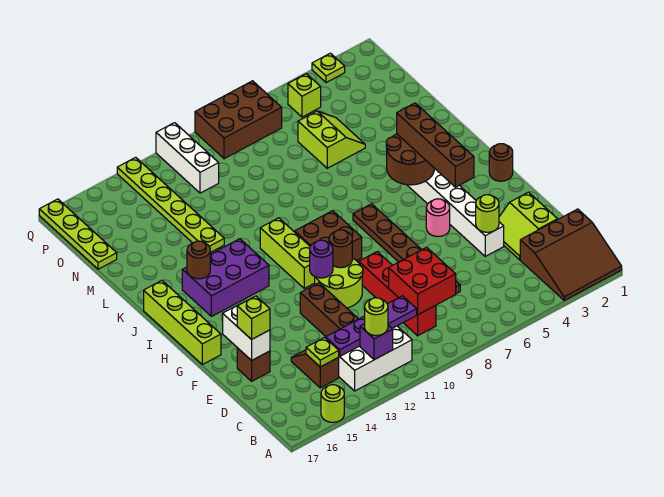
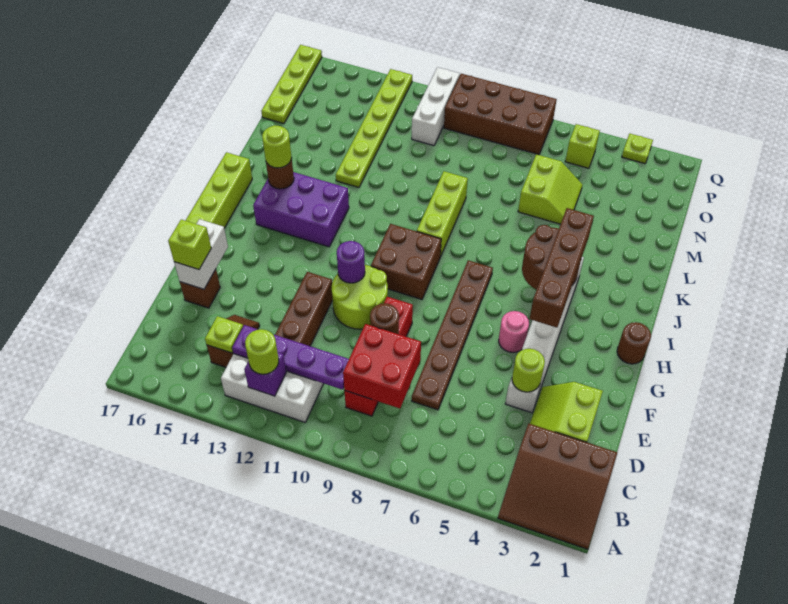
lime round brick A15 level 1 -> lime round brick J15 level 3
brown round brick G10 level 2 -> brown round brick E9 level 2
lime brick H11:J11 level 1 -> lime brick J9:L9 level 1
brown brick P7:Q9 level 1 -> brown brick P7:Q10 level 1

